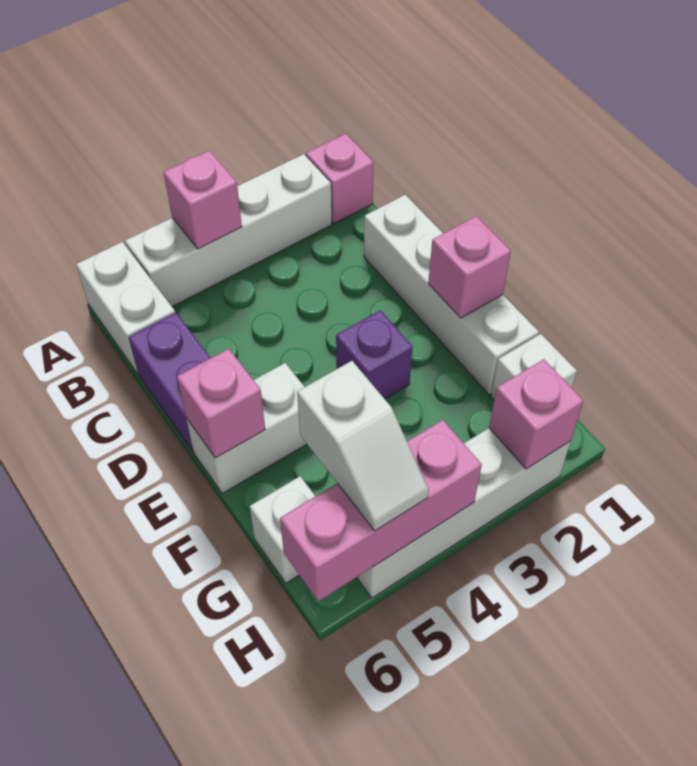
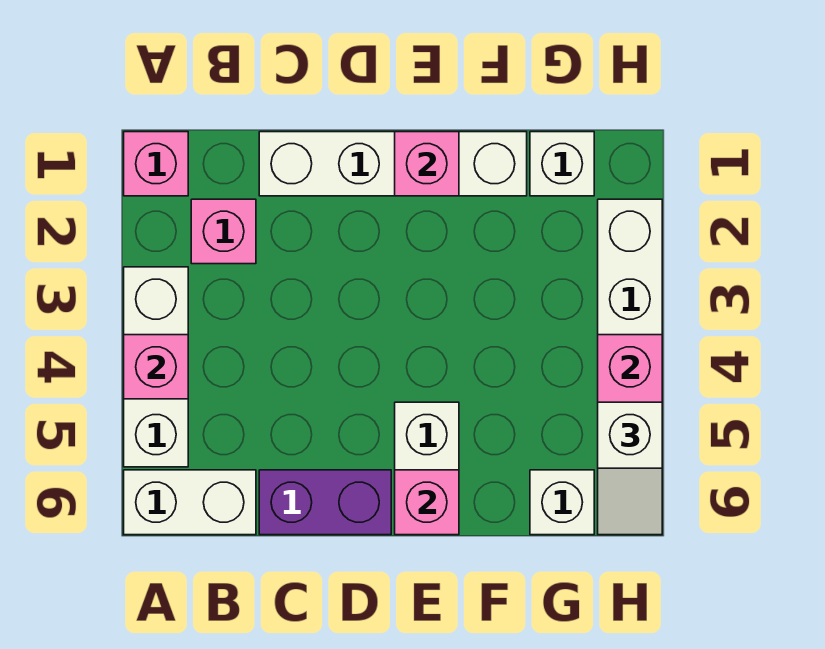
white brick A2:A5 level 1 -> white brick A3:A5 level 1
purple brick E3 level 1 -> none
white slope G5:H5 level 3 top G -> white slope H5:H6 level 3 top 5
pink brick H2 level 2 -> pink brick B2 level 1

